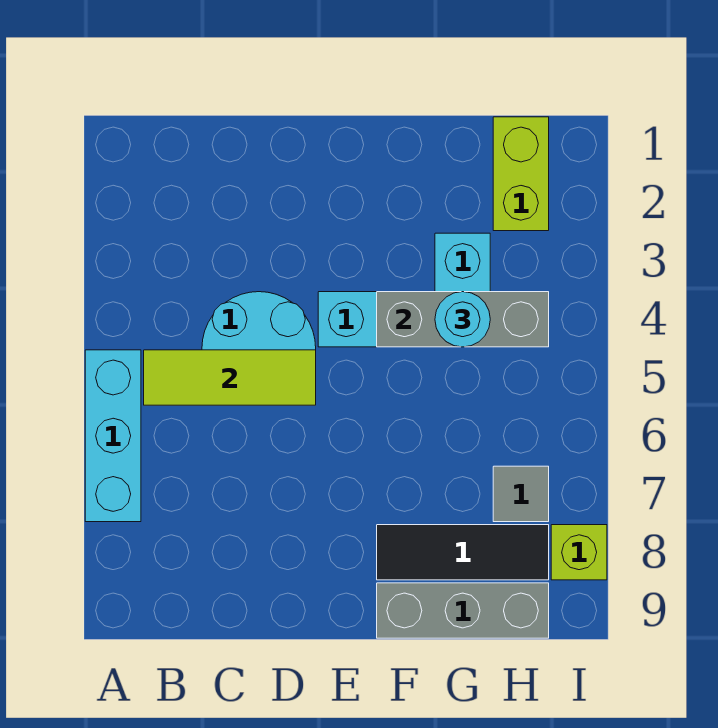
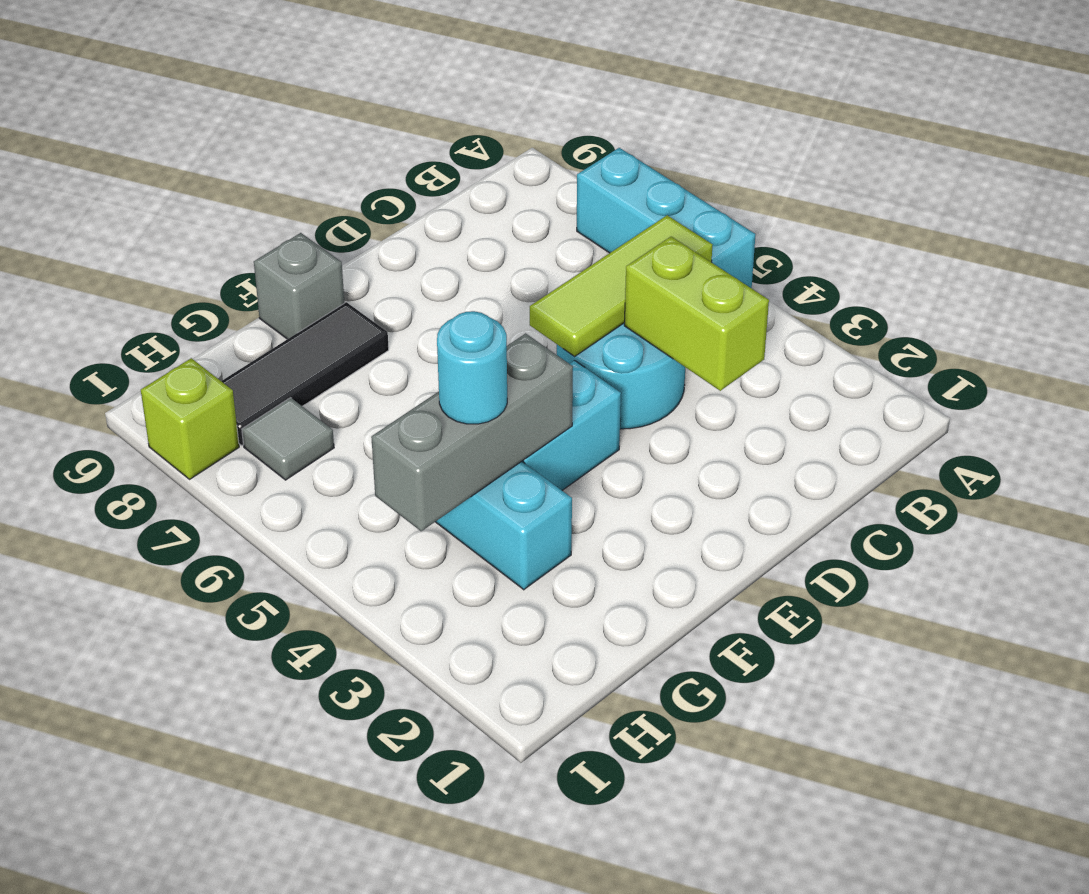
grey brick F9:H9 level 1 -> grey brick F9 level 1
lime brick H1:H2 level 1 -> lime brick C3:C4 level 2

